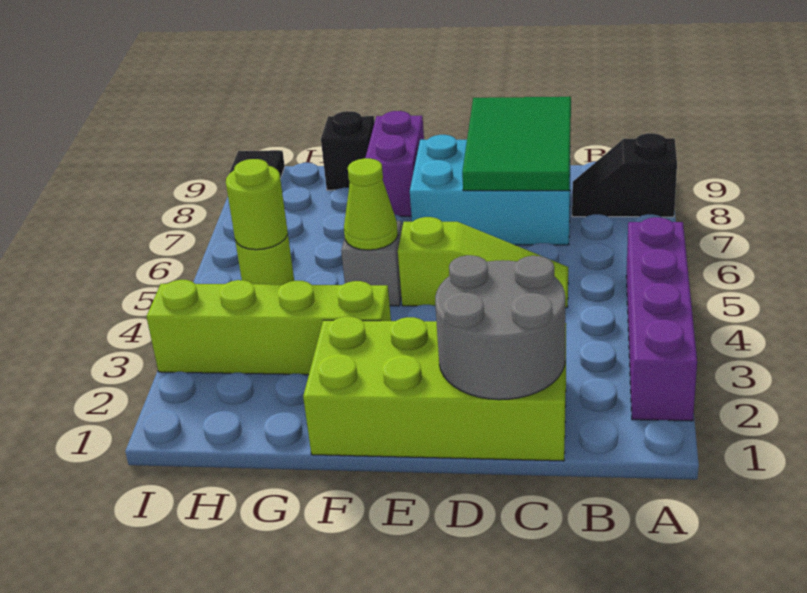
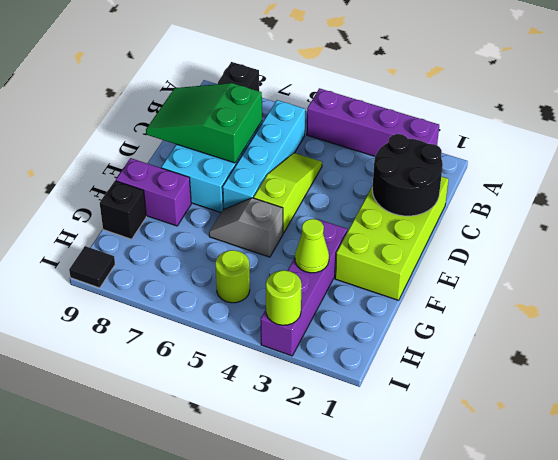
none -> cyan brick B6:E6 level 1
grey round brick C1:D2 level 2 -> black round brick C1:D2 level 2
green tile C7:D9 level 2 -> green slope C7:D9 level 2 top 7
lime brick F3:I3 level 1 -> purple brick F3:I3 level 1
lime cone F5 level 2 -> lime cone G3 level 2
lime round brick H5 level 2 -> lime round brick I3 level 2

